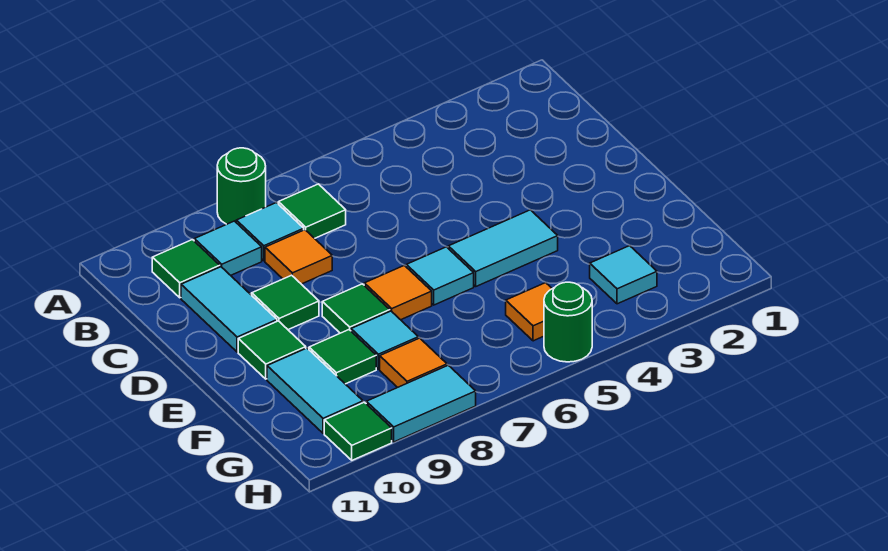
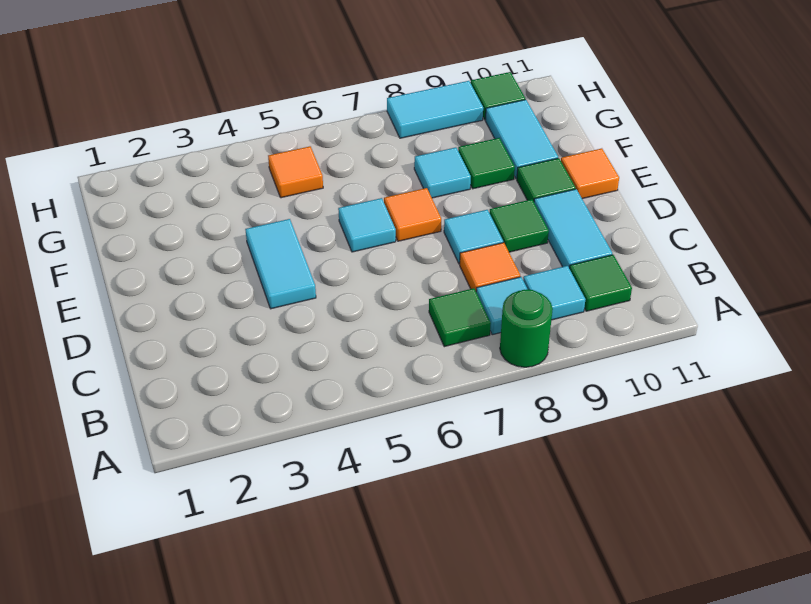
cyan tile E4:E5 level 1 -> cyan tile D4:E4 level 1
green tile E8 level 1 -> none
cyan tile G3 level 1 -> cyan tile D8 level 1
orange tile G8 level 1 -> orange tile E11 level 1
green round brick H5 level 1 -> none

